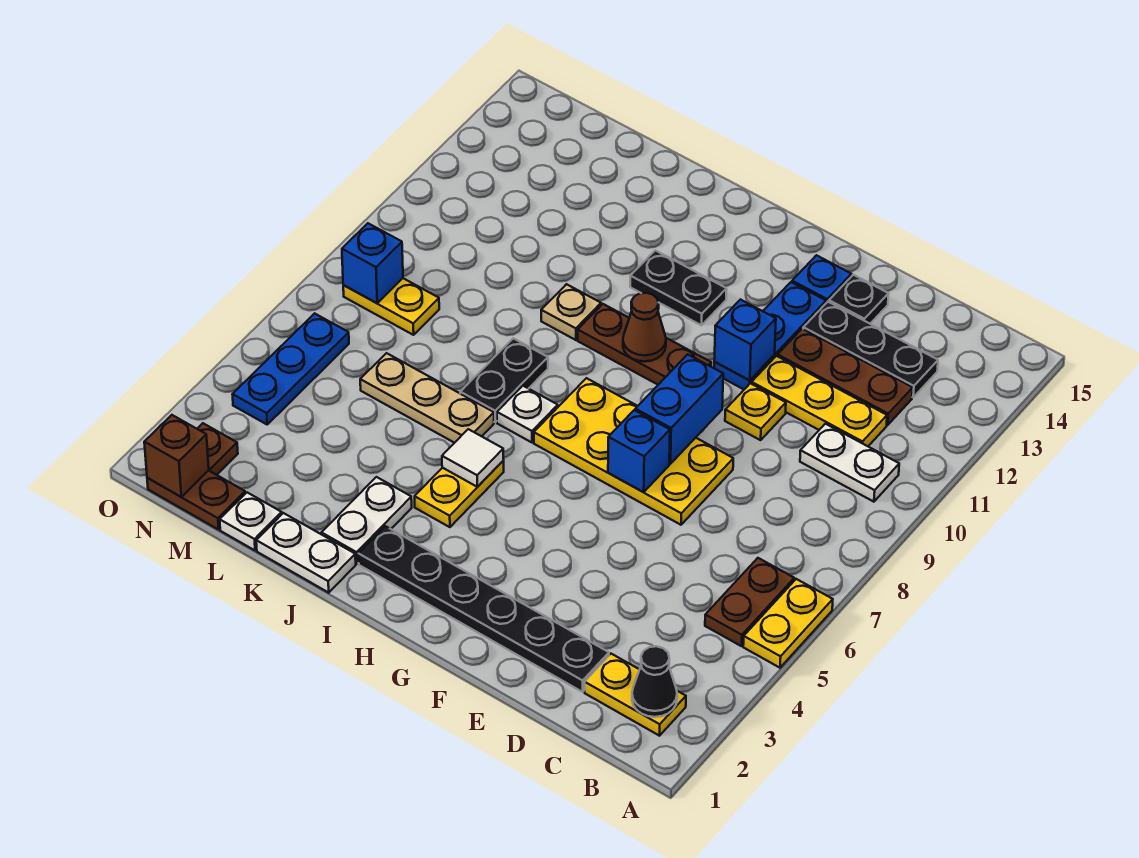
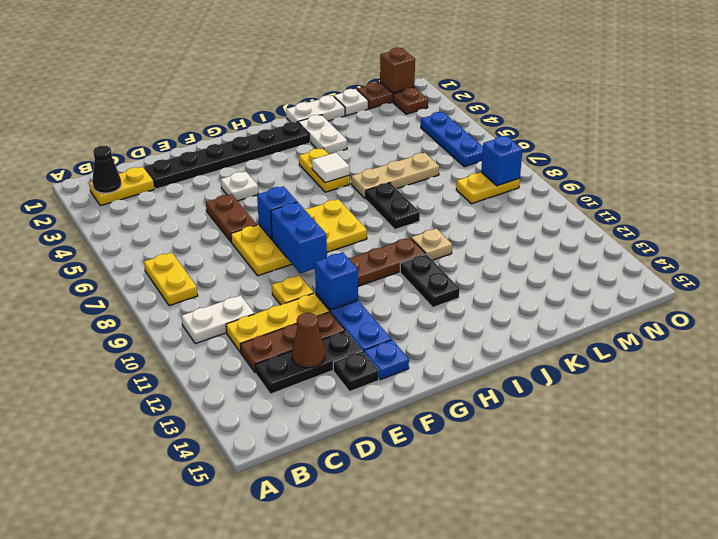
yellow plate A5:A6 level 1 -> yellow plate B7:B8 level 1
brown plate B5:B6 level 1 -> brown plate E5:E6 level 1
brown cone H10 level 2 -> brown cone D13 level 2
black plate H12:I12 level 1 -> black plate I11:I12 level 1
white plate I7 level 1 -> white plate F4 level 1

